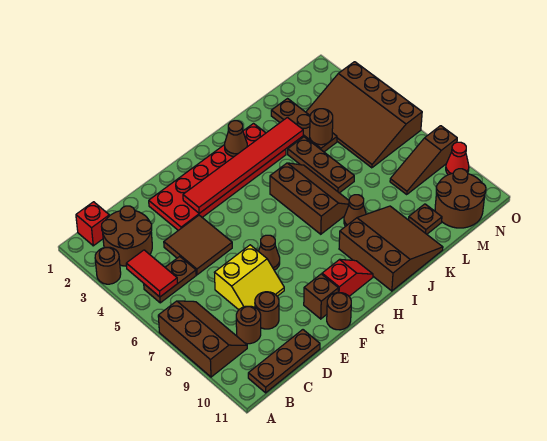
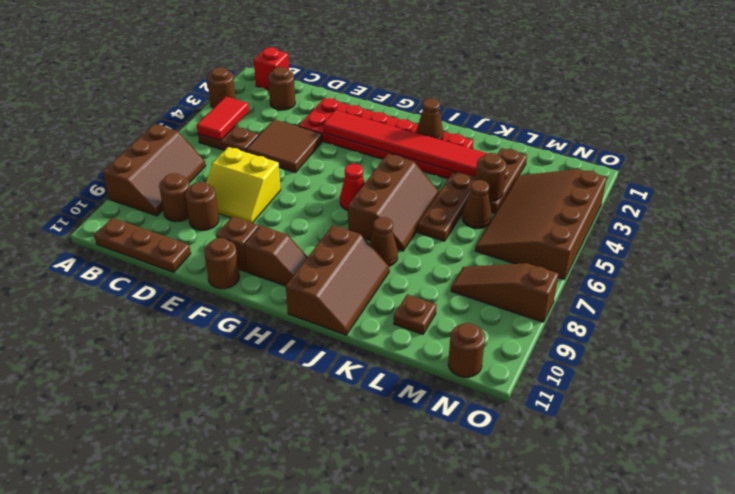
brown round brick B2:C3 level 1 -> brown round brick C2 level 1
brown cone F7 level 1 -> brown cone L5 level 1
red slope G10:H10 level 1 top G -> brown slope G10:H10 level 1 top G
brown slope I9:K11 level 1 top I -> brown slope I9:J11 level 1 top I
brown round brick M10:N11 level 1 -> brown round brick N11 level 1
red cone O9 level 1 -> red cone H6 level 1

